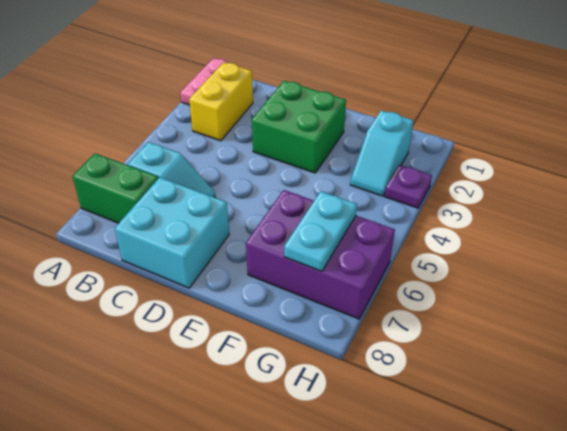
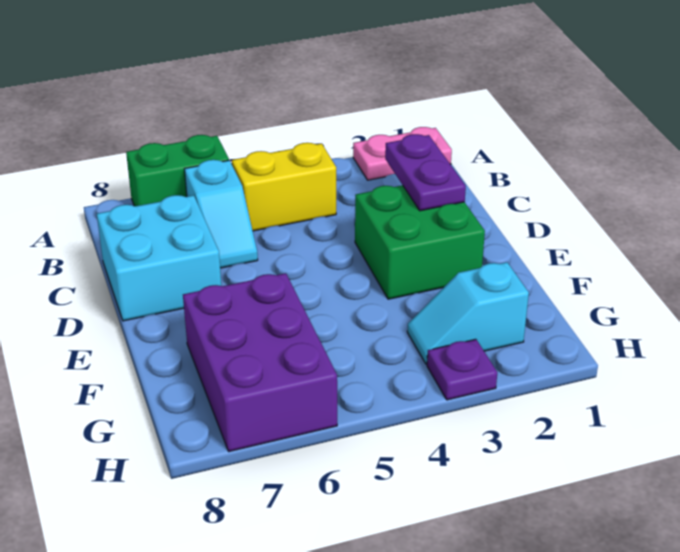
green brick A7:B7 level 1 -> green brick A6:A7 level 1
yellow brick B2:B3 level 1 -> yellow brick B4:B5 level 1
none -> purple plate C2:D2 level 2
cyan plate G6:G7 level 2 -> none

